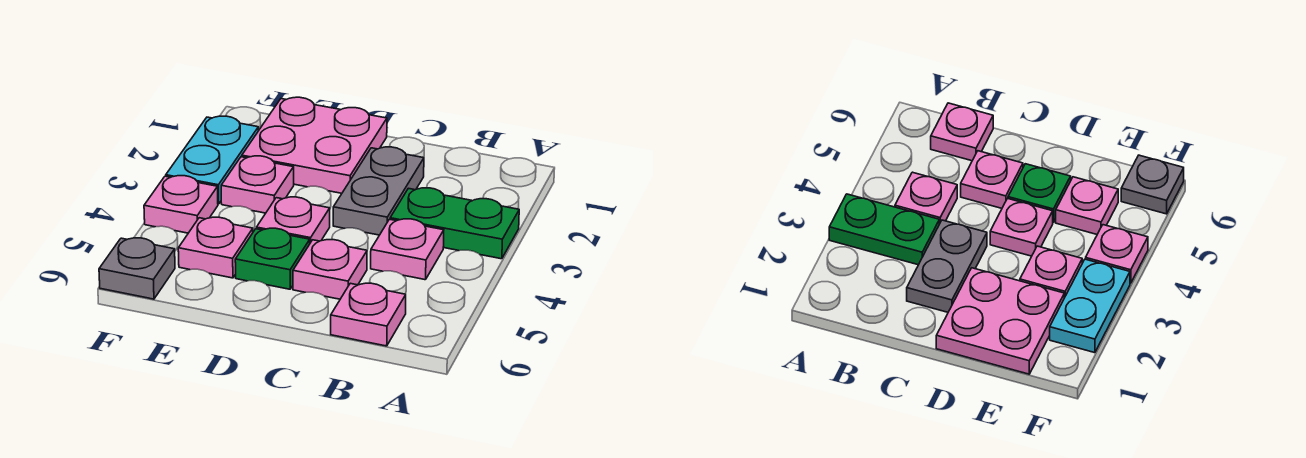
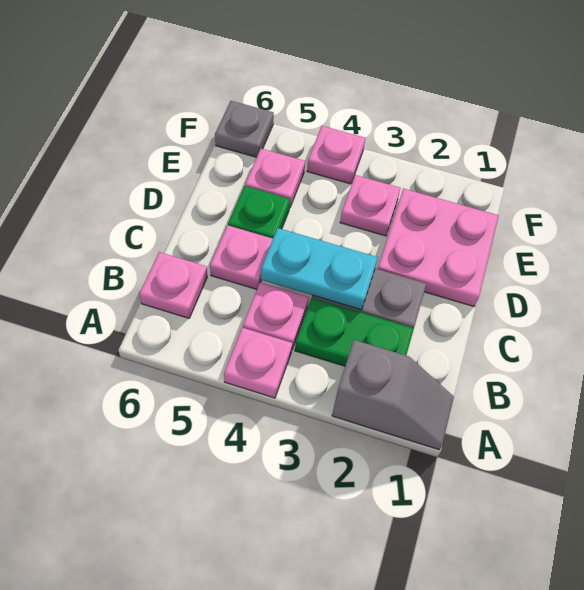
none -> grey slope A1:A2 level 1 top 2
green plate A3:B3 level 1 -> green plate B2:B3 level 1
pink plate D4 level 1 -> pink plate A4 level 1
cyan plate F2:F3 level 1 -> cyan plate C3:C4 level 2

